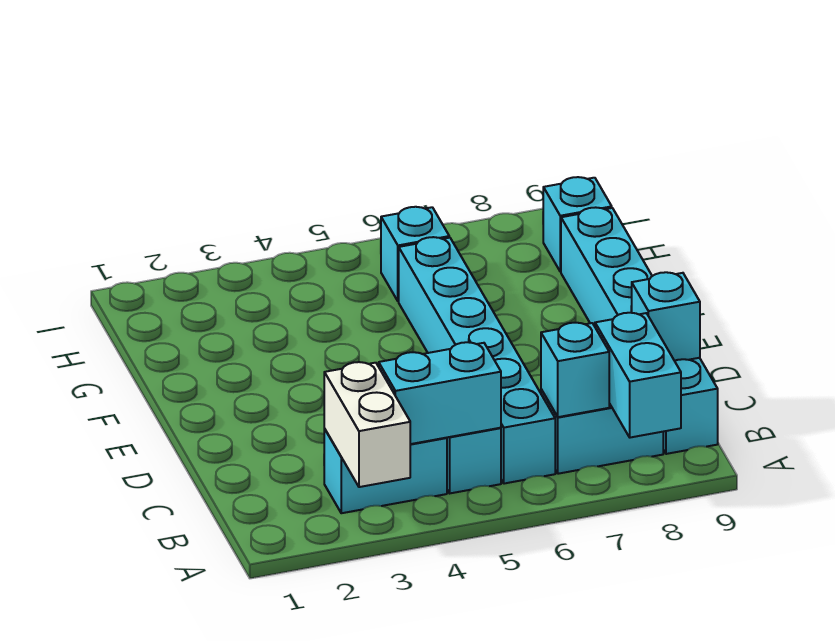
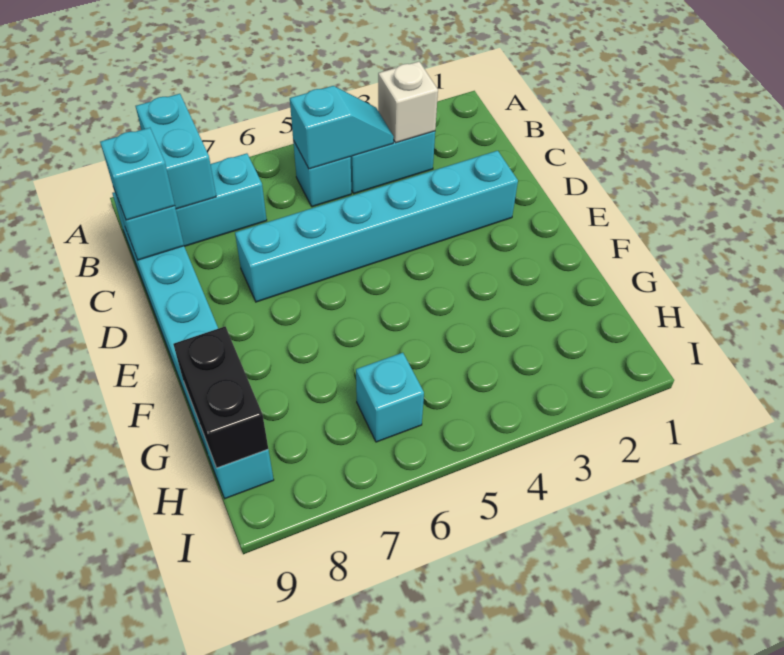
white brick A3:B3 level 2 -> white brick B3 level 2
cyan brick B4:B5 level 2 -> cyan slope B4:B5 level 2 top 5
cyan brick B6:G6 level 1 -> cyan brick D2:D7 level 1
cyan brick B7 level 2 -> cyan brick C9 level 3
none -> black brick G9:H9 level 2

